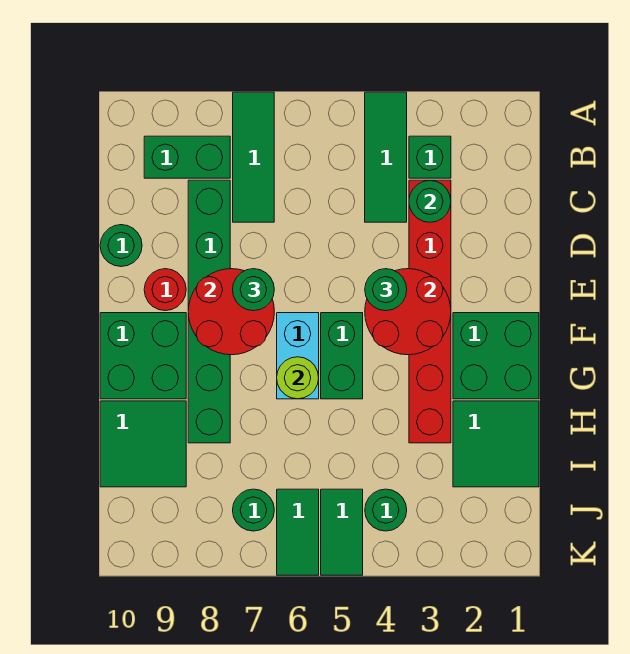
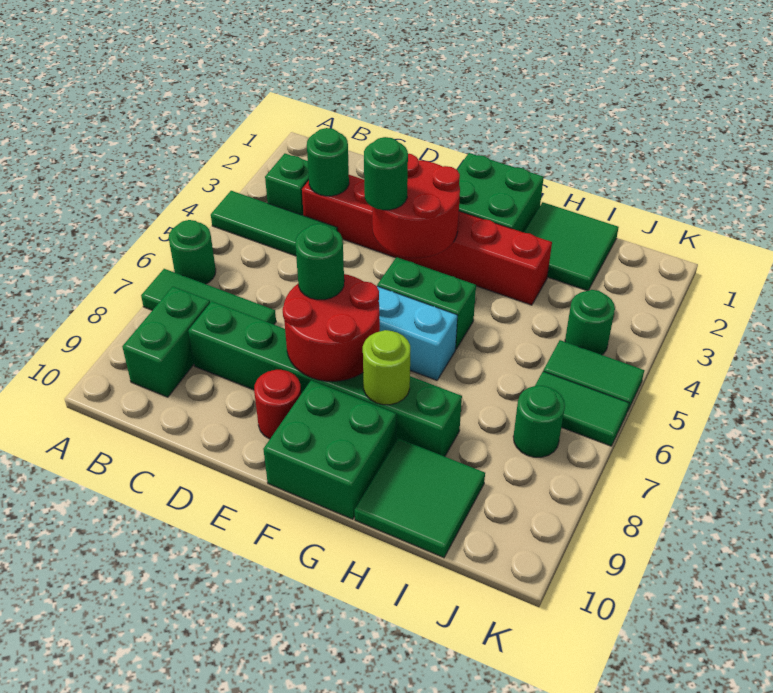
green round brick D10 level 1 -> green round brick A6 level 1
lime round brick G6 level 2 -> lime round brick G8 level 2

